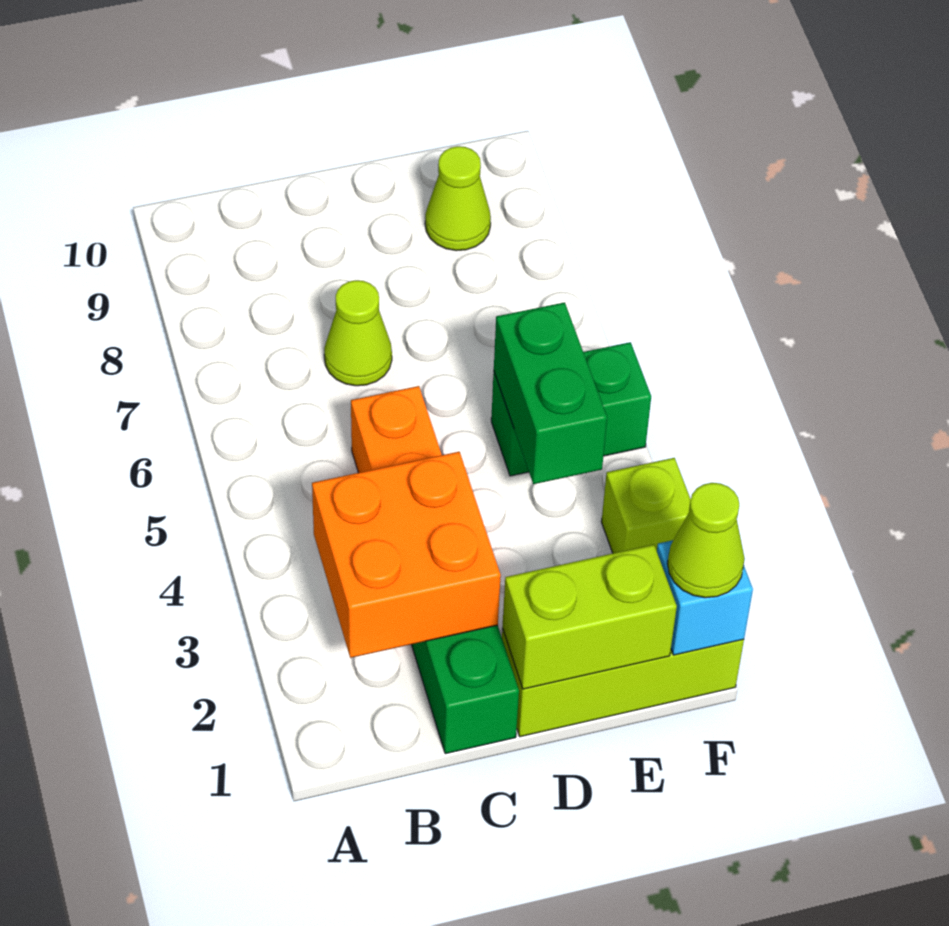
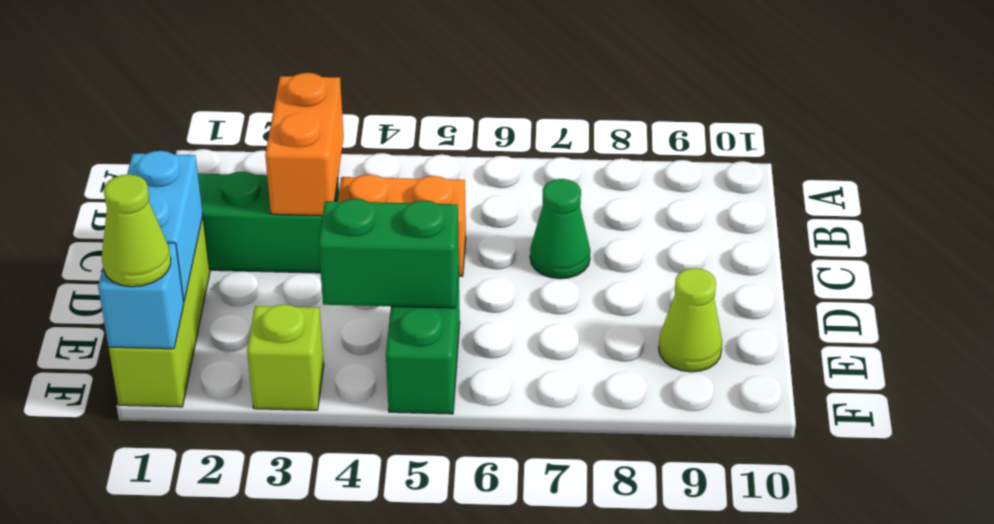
orange brick B2:C3 level 2 -> orange brick B3:C3 level 2
lime cone C7 level 1 -> green cone C7 level 1
lime brick D1:E1 level 2 -> cyan brick D1:E1 level 2

